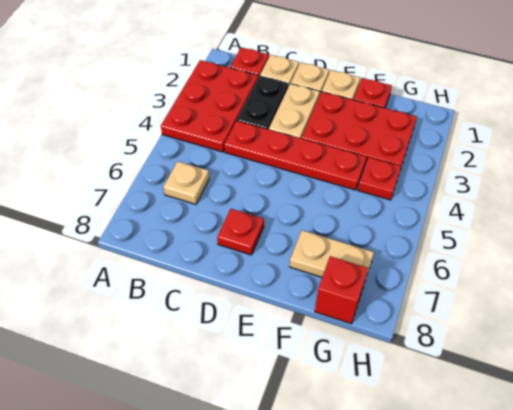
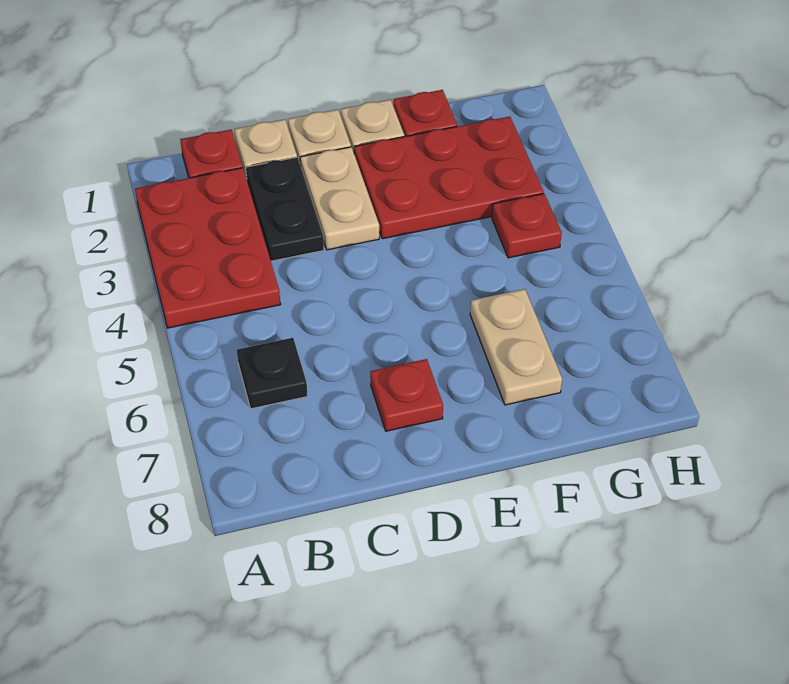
tan plate B6 level 1 -> black plate B6 level 1
red plate C4:F4 level 1 -> none
tan plate F7:G7 level 1 -> tan plate F6:F7 level 1
red brick G8 level 1 -> none

